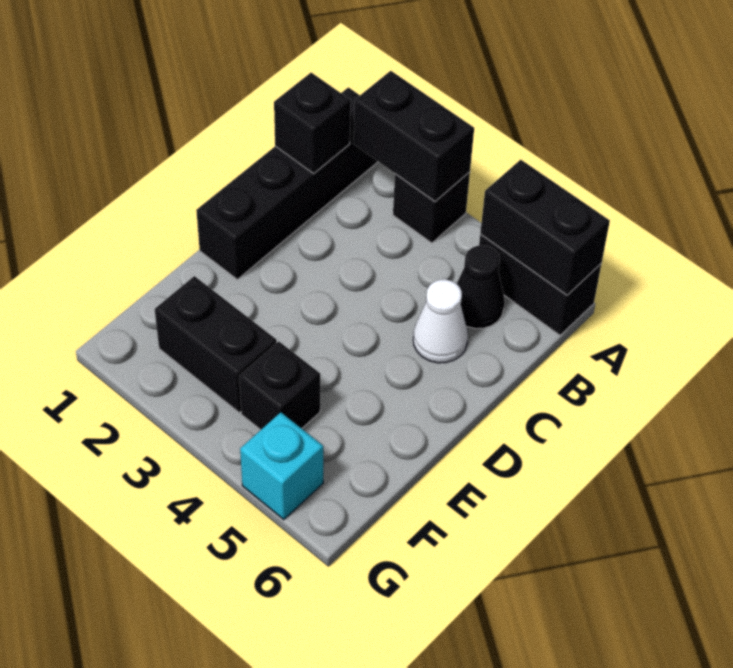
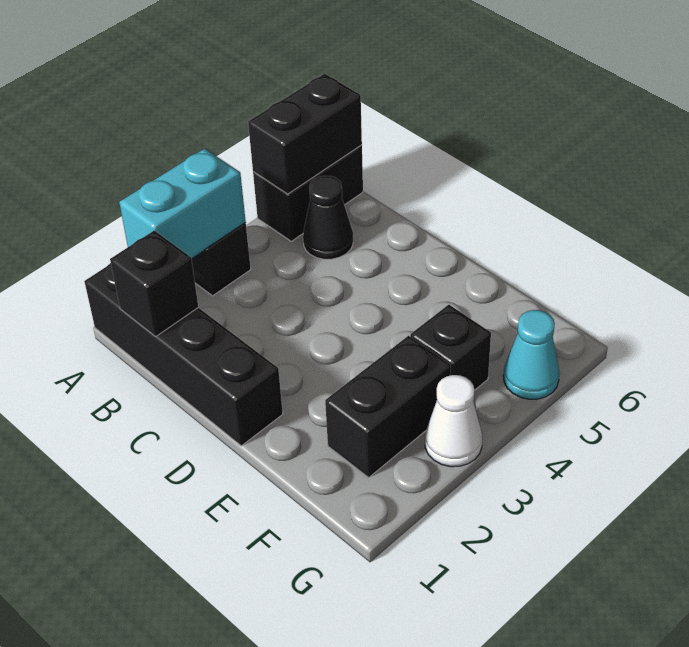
black brick A2:A3 level 2 -> cyan brick A2:A3 level 2
white cone C5 level 1 -> white cone G3 level 1
cyan brick G5 level 1 -> cyan cone G5 level 1

